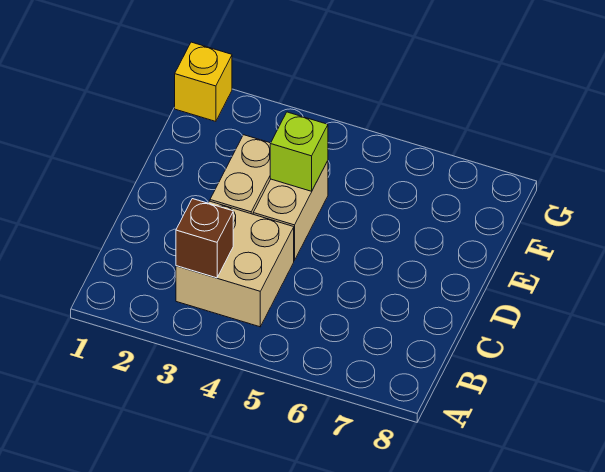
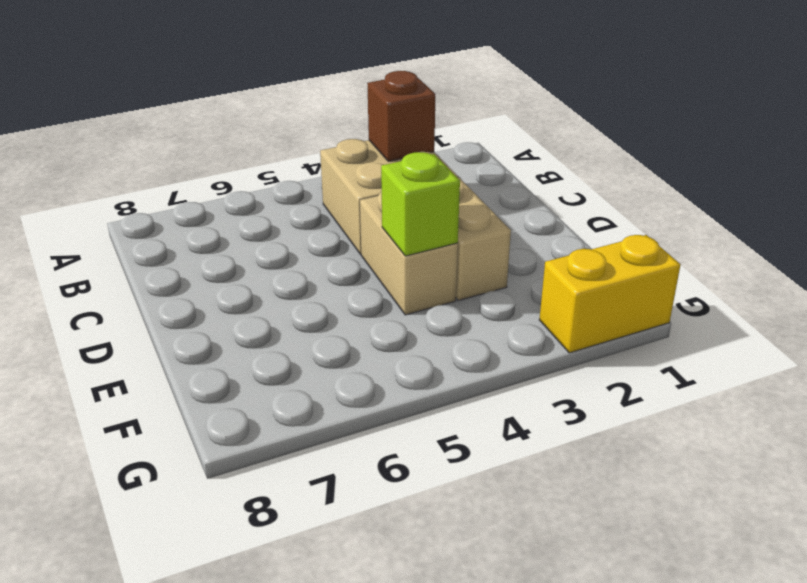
yellow brick G1 level 1 -> yellow brick G1:G2 level 1

